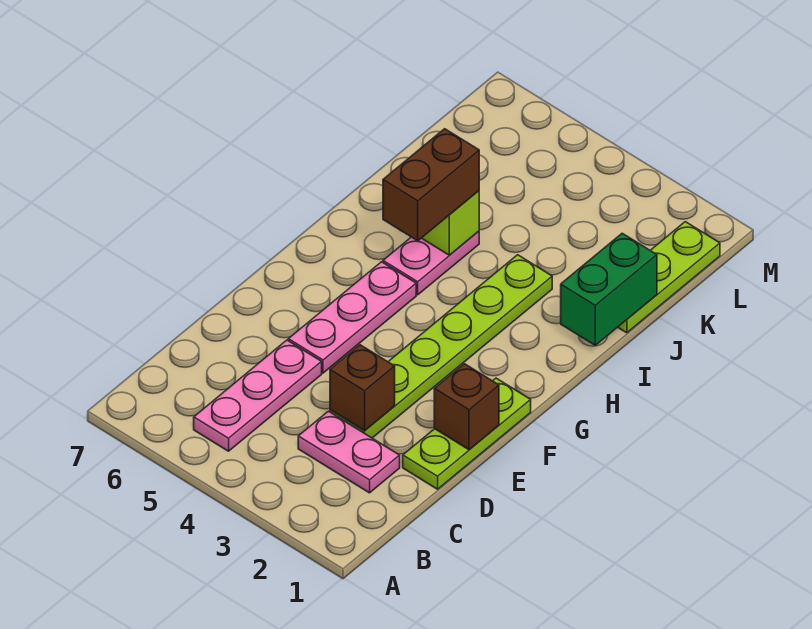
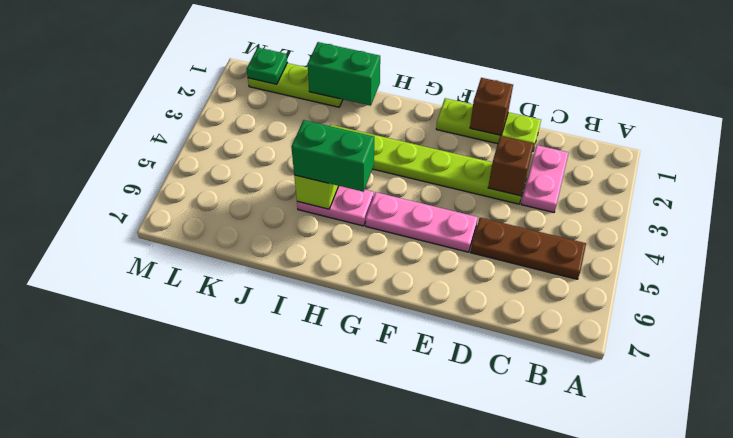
pink plate B5:D5 level 1 -> brown plate B5:D5 level 1
brown brick H5:I5 level 3 -> green brick H5:I5 level 3
none -> green plate L1 level 2

